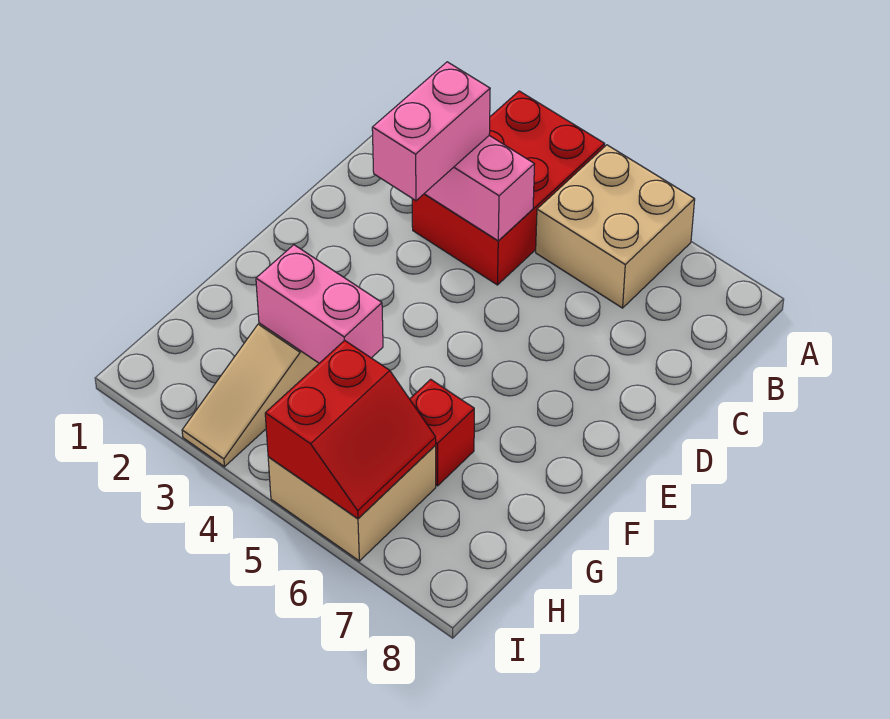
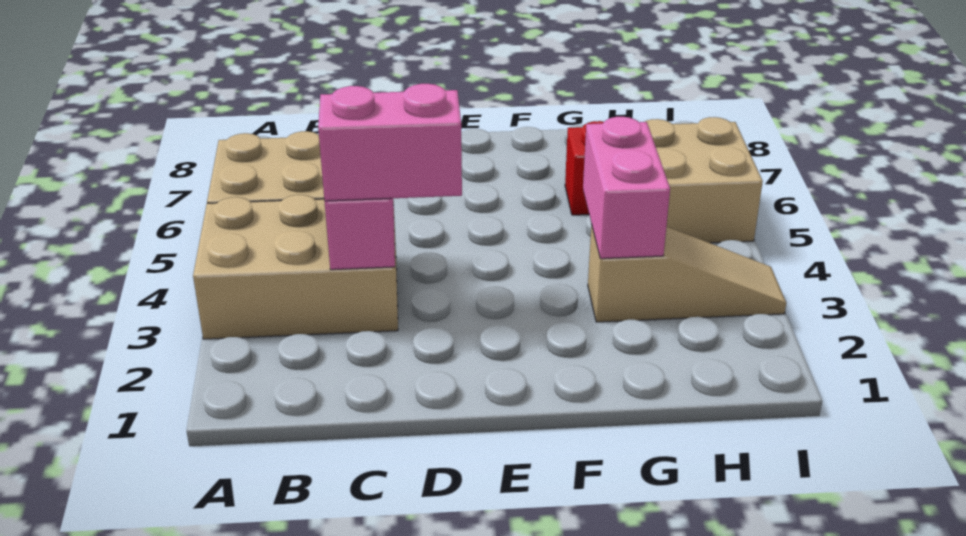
red brick A3:C4 level 1 -> tan brick A3:C4 level 1
red slope H5:I6 level 2 top 5 -> none

